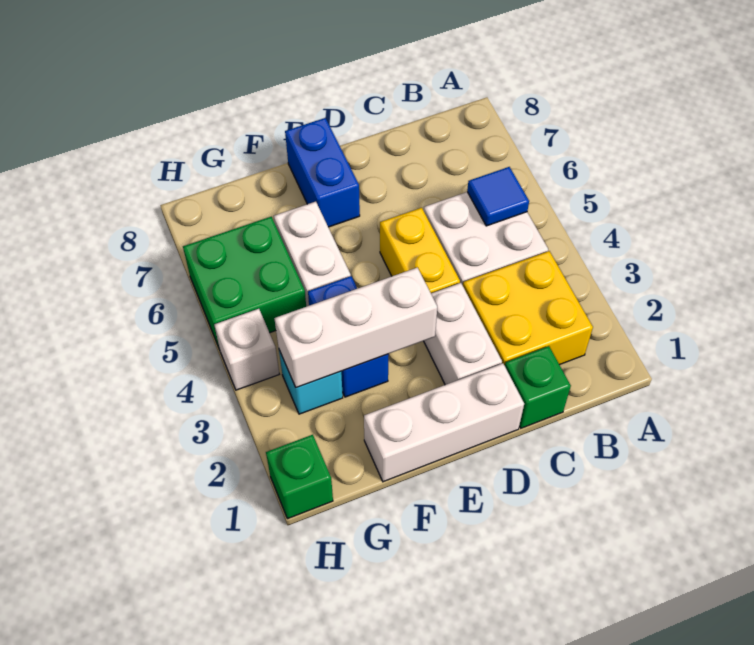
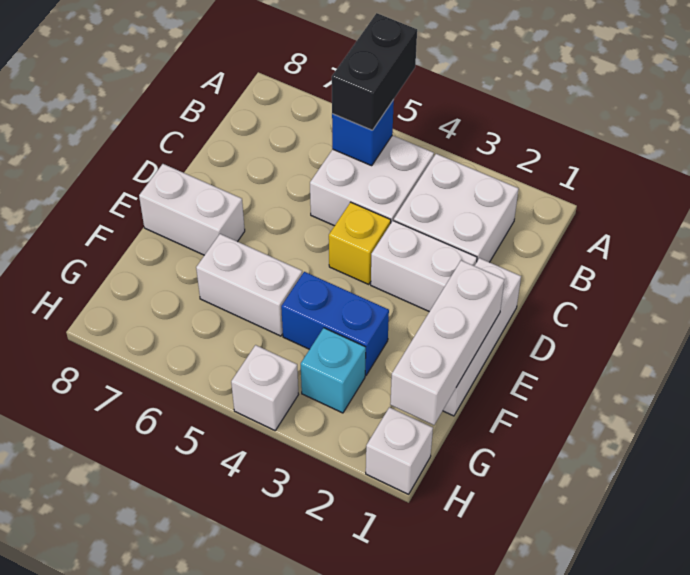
none -> black brick A5:B5 level 3
yellow brick B2:C3 level 1 -> white brick B2:C3 level 1
blue tile B5 level 2 -> blue brick B5 level 2
green brick C1 level 1 -> none
yellow brick D4:D5 level 1 -> yellow brick D4 level 1
white brick E3:G3 level 2 -> white brick E1:G1 level 2
blue brick E7:E8 level 1 -> white brick E7:E8 level 1
green brick G5:H6 level 1 -> none
green brick H1 level 1 -> white brick H1 level 1

